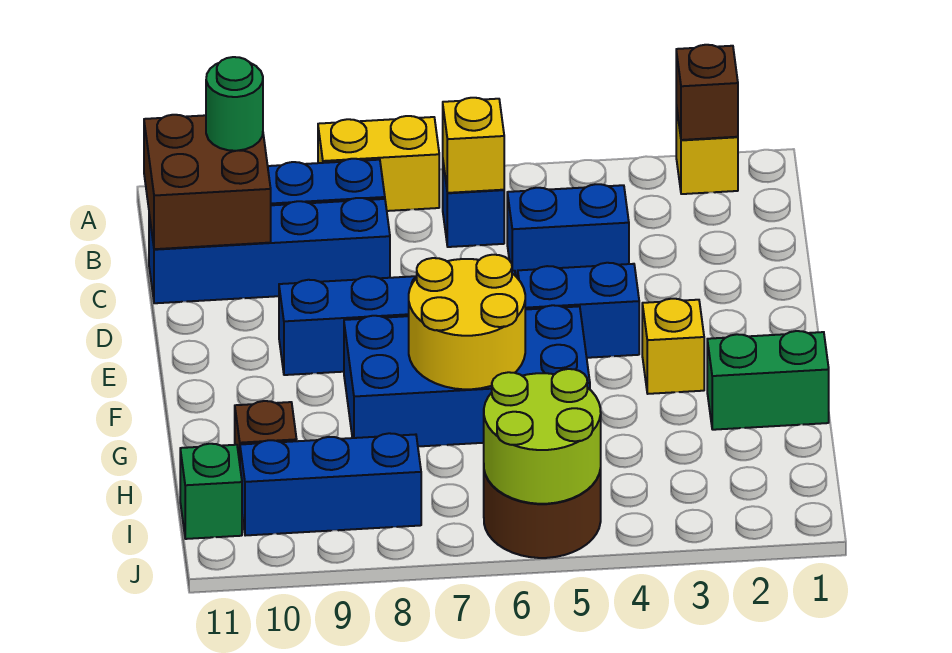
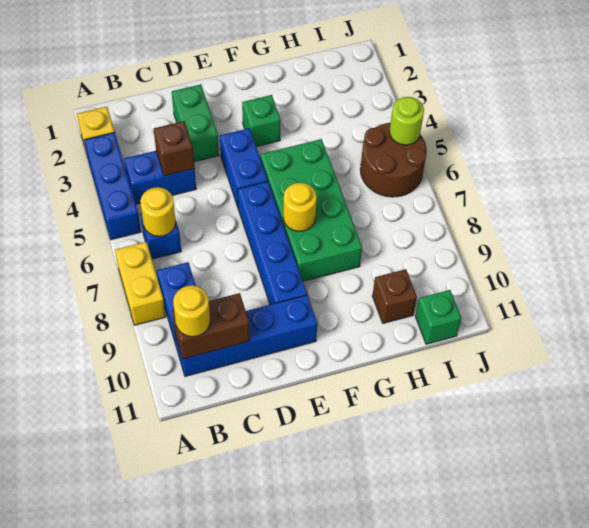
brown brick A2 level 2 -> brown brick C4 level 2
yellow brick B6 level 2 -> yellow round brick B6 level 2
brown brick B10:C11 level 2 -> brown brick B10:C10 level 2
green round brick B10 level 3 -> yellow round brick B10 level 3
blue brick C4:C5 level 1 -> blue brick B4:C4 level 1
blue brick C8:C11 level 1 -> blue brick B10:E10 level 1
yellow brick F3 level 1 -> green brick F3 level 1
blue brick F5:G8 level 1 -> green brick F5:G8 level 1
yellow round brick F6:G7 level 2 -> yellow round brick F7 level 2
green brick G1:G2 level 1 -> green brick D2:D3 level 1
lime round brick I5:J6 level 2 -> lime round brick J5 level 2
blue brick I8:I10 level 1 -> blue brick A3:A5 level 1

